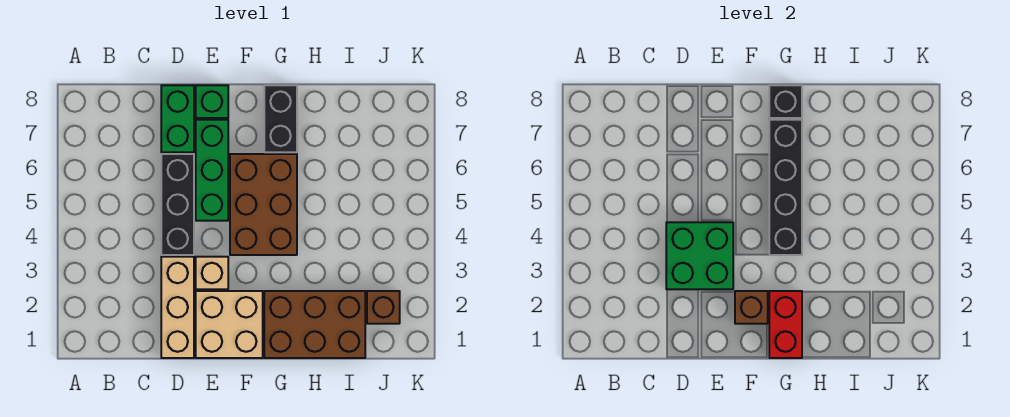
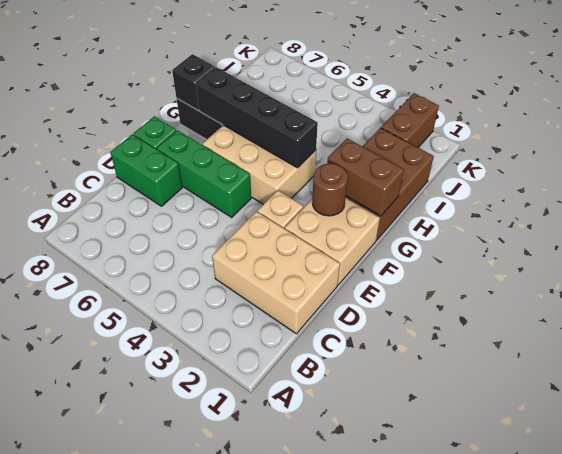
tan brick D1:D3 level 1 -> tan brick C1:D3 level 1
green brick D3:E4 level 2 -> none
black brick D4:D6 level 1 -> none
brown brick F2 level 2 -> brown round brick F2 level 2
brown brick F4:G6 level 1 -> tan brick F4:G6 level 1
red brick G1:G2 level 2 -> brown brick G1:G2 level 2
brown brick J2 level 1 -> brown brick J2:K2 level 1

